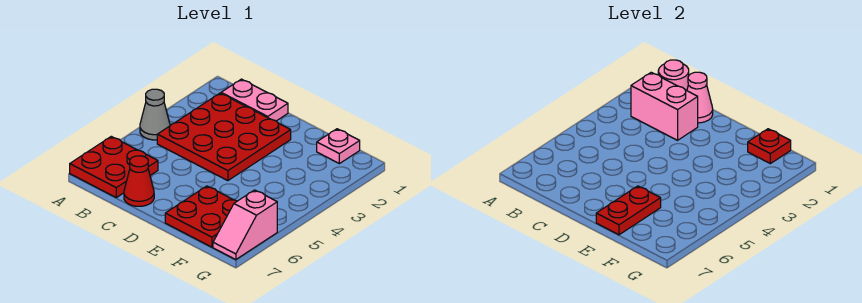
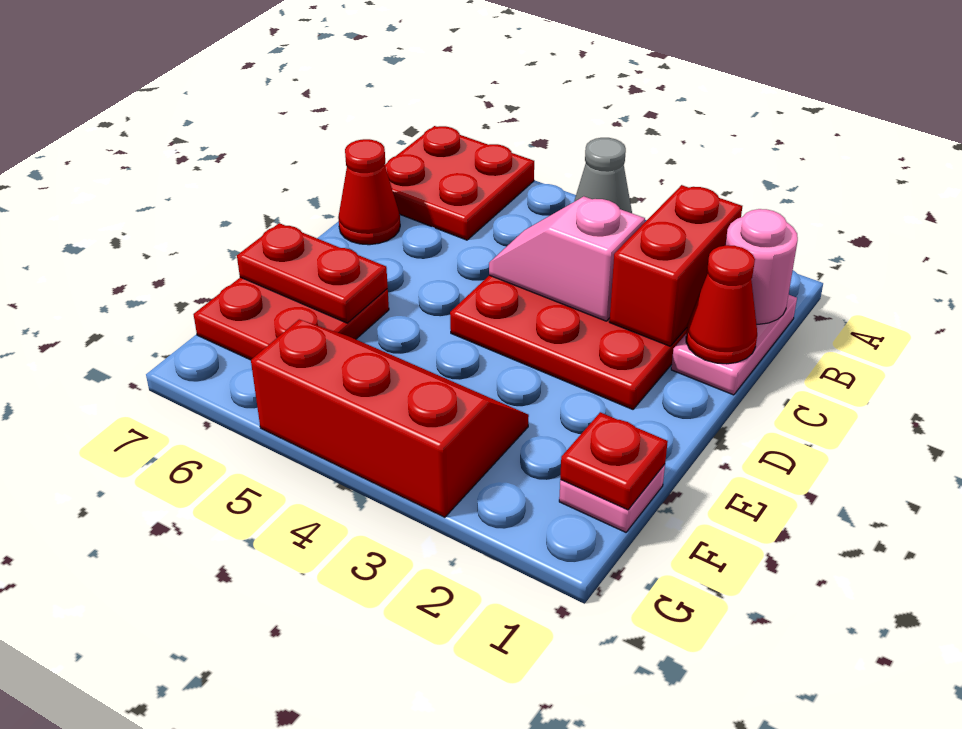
pink brick B2:C2 level 2 -> red brick B2:C2 level 2
pink cone C1 level 2 -> red cone C1 level 2
none -> red slope F3:G5 level 1 top G
pink slope G6:G7 level 1 top 6 -> pink slope C3:C4 level 2 top 3

